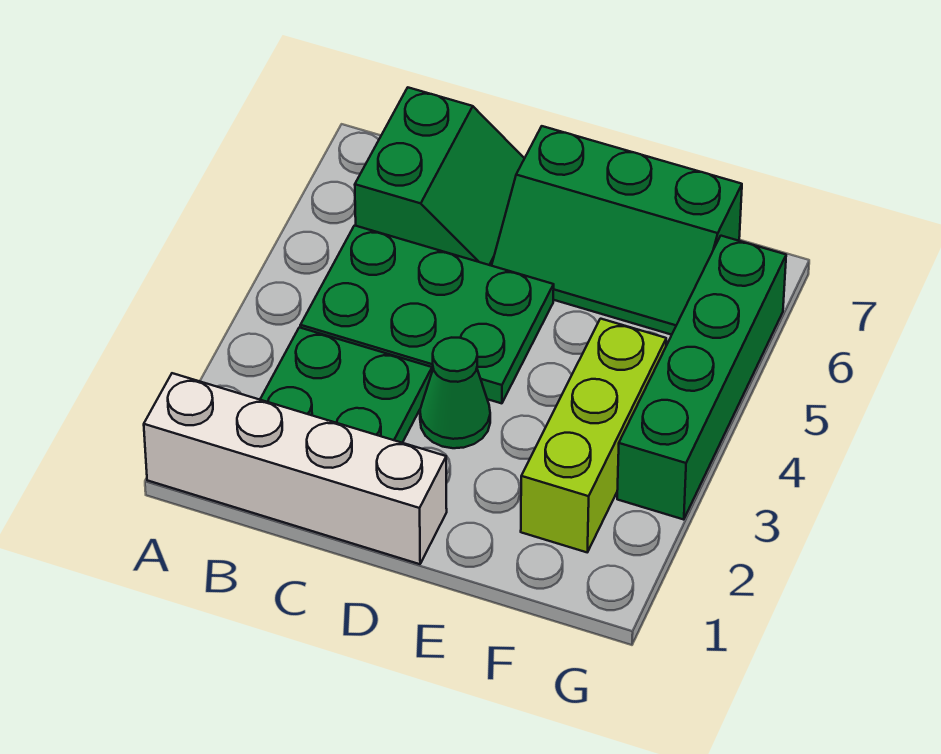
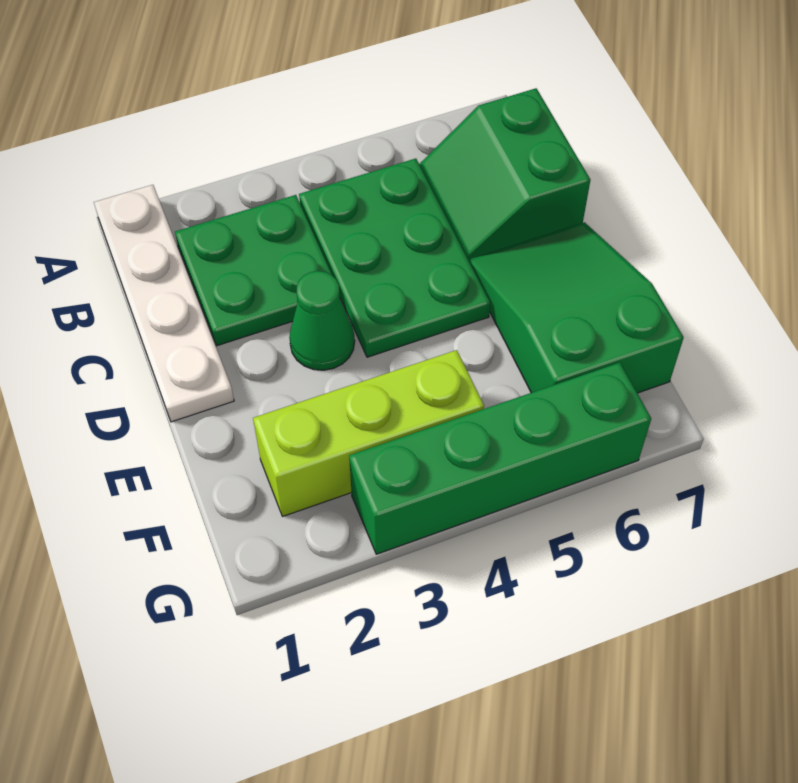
white brick A1:D1 level 1 -> white plate A1:D1 level 1
green slope B6:C7 level 1 top B -> green slope B6:C7 level 1 top 7
green slope D6:F7 level 1 top 7 -> green slope D6:F7 level 1 top F

